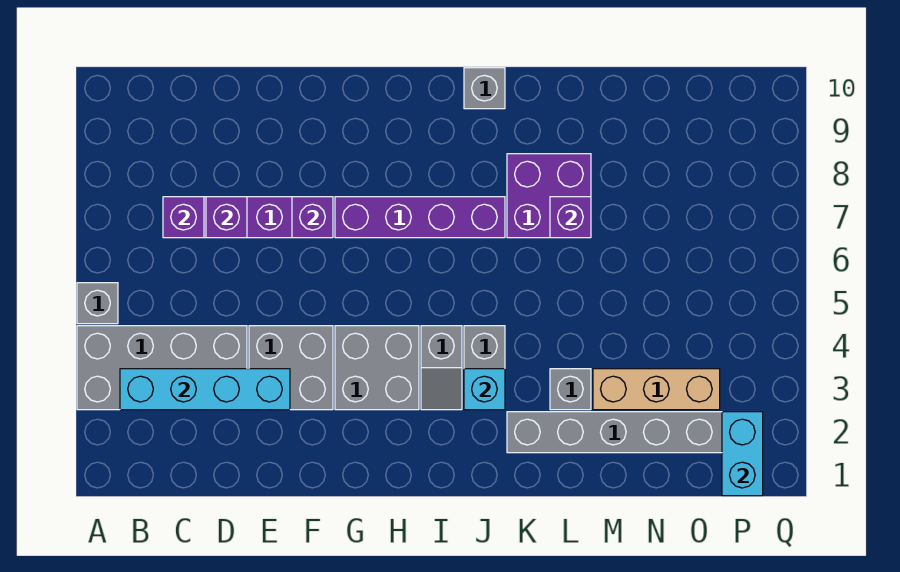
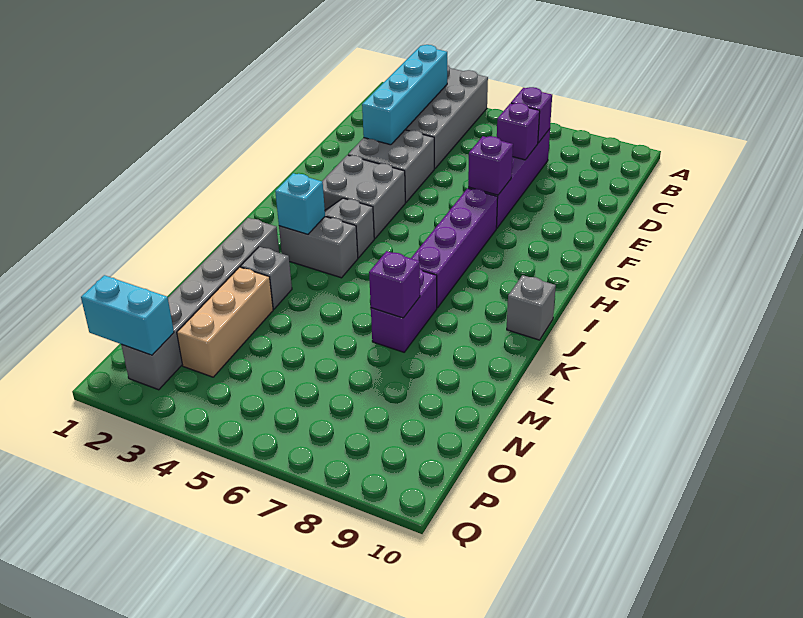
grey brick A5 level 1 -> none
purple brick K7:L8 level 1 -> purple brick K7:L7 level 1

